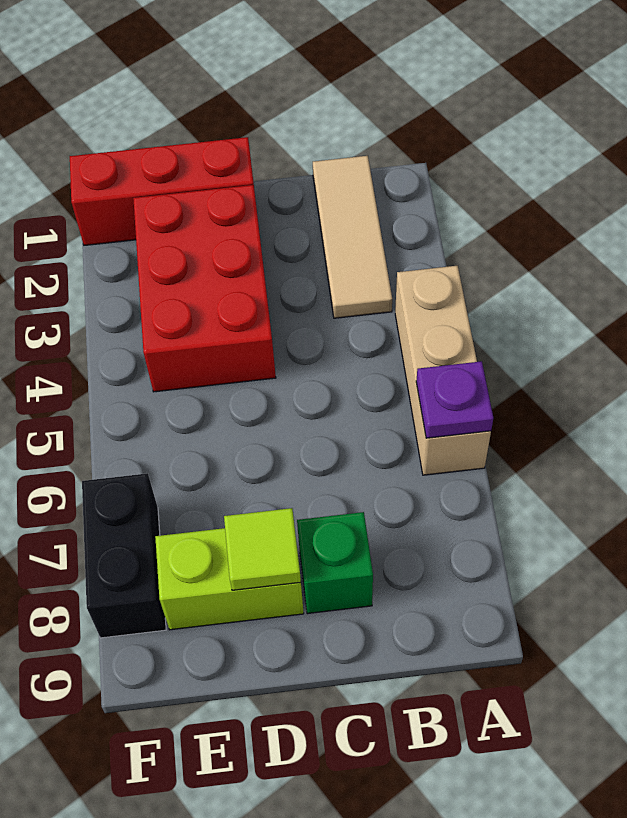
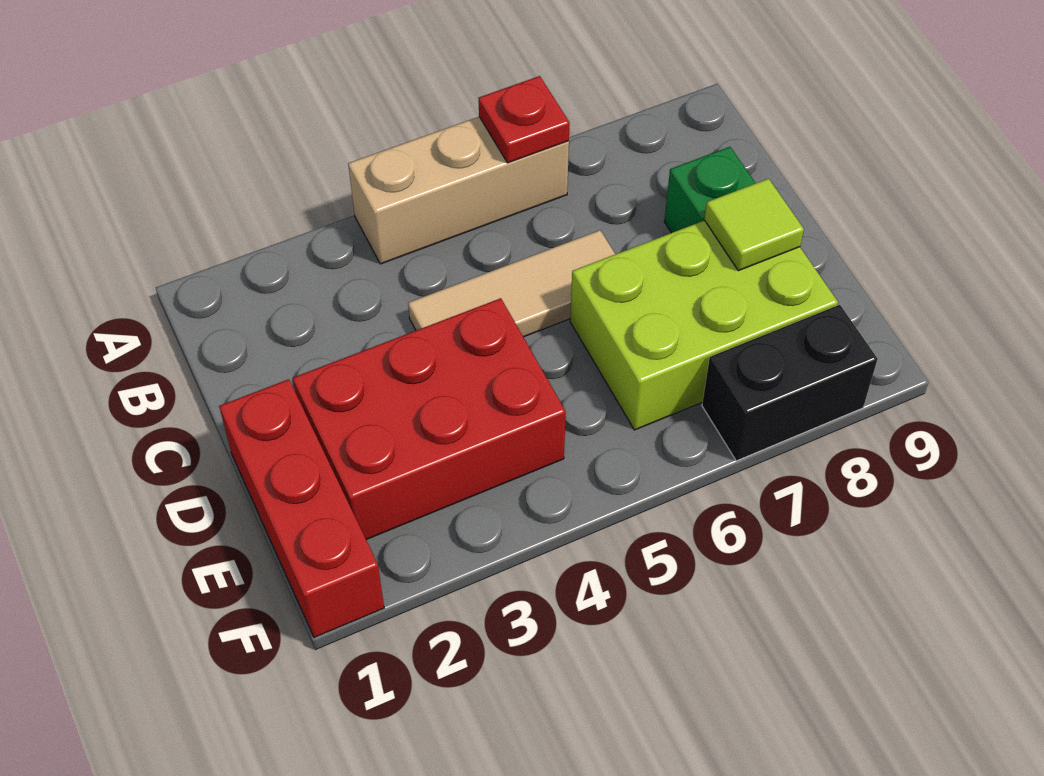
purple plate A6 level 2 -> red plate A6 level 2
tan tile B1:B3 level 1 -> tan tile C4:C6 level 1
lime brick D8:E8 level 1 -> lime brick D6:E8 level 1

